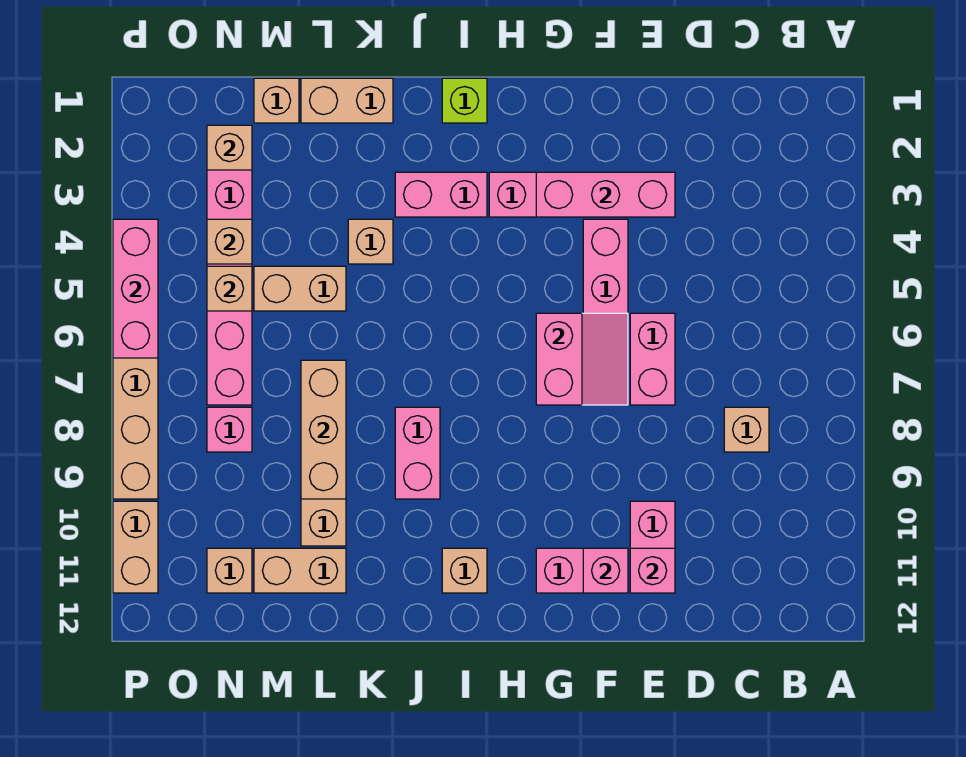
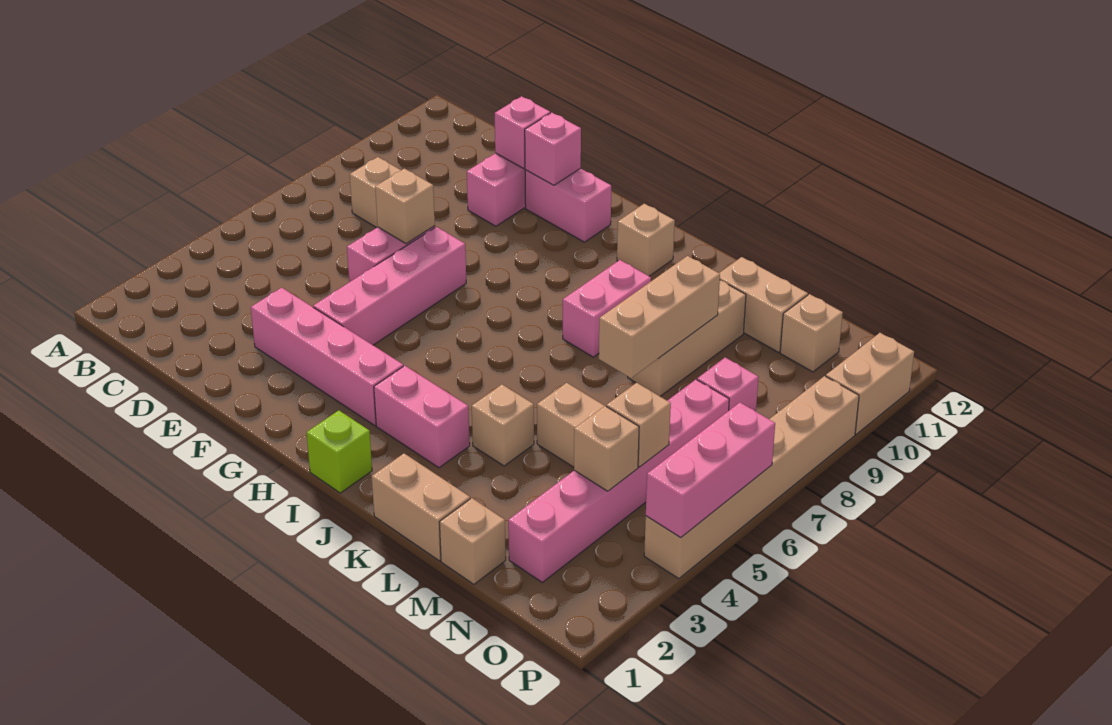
pink brick E3:G3 level 2 -> none
pink slope F6:G7 level 2 top G -> none
tan brick N2 level 2 -> tan brick E7 level 2

